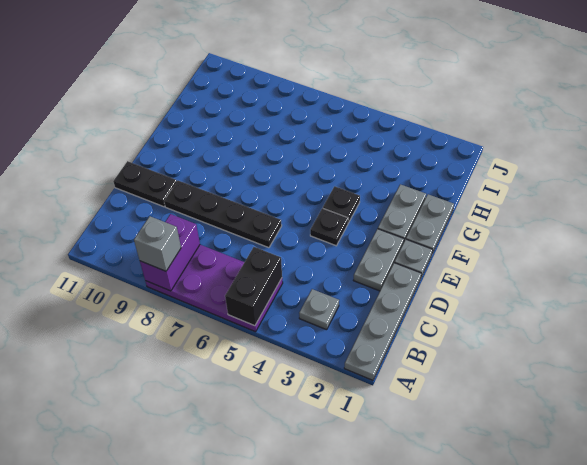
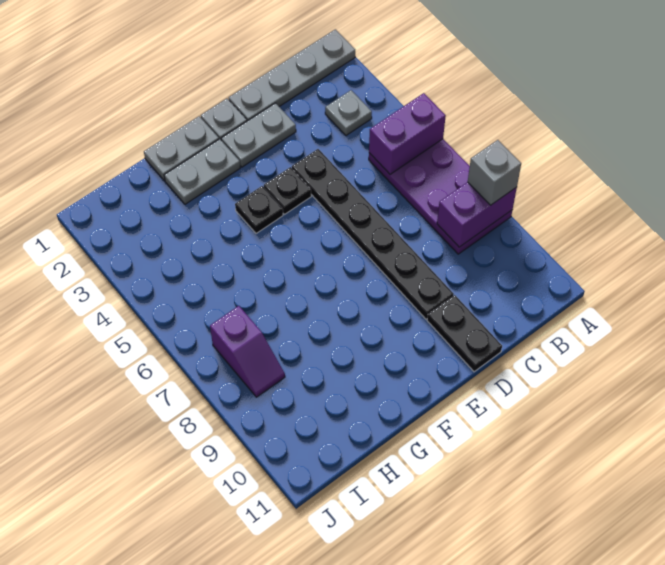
black brick A5:B5 level 2 -> purple brick A5:B5 level 2
black plate D6:D9 level 1 -> black plate D4:D9 level 1
none -> purple slope I7:I8 level 1 top 7

